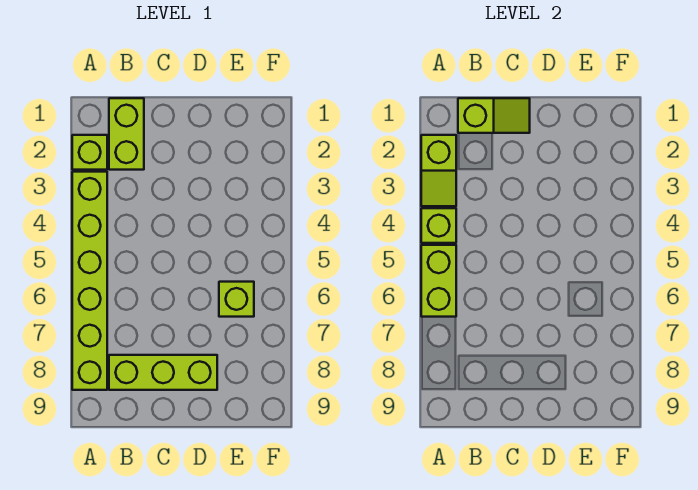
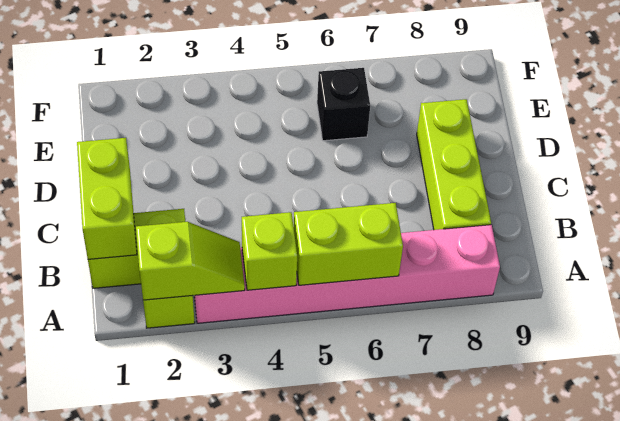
lime brick A3:A8 level 1 -> pink brick A3:A8 level 1
lime slope B1:C1 level 2 top B -> lime brick B1:C1 level 2
lime brick E6 level 1 -> black brick E6 level 1

